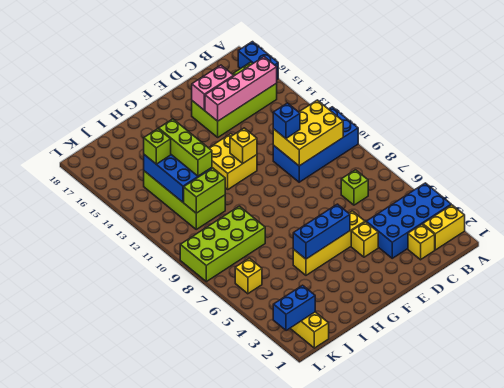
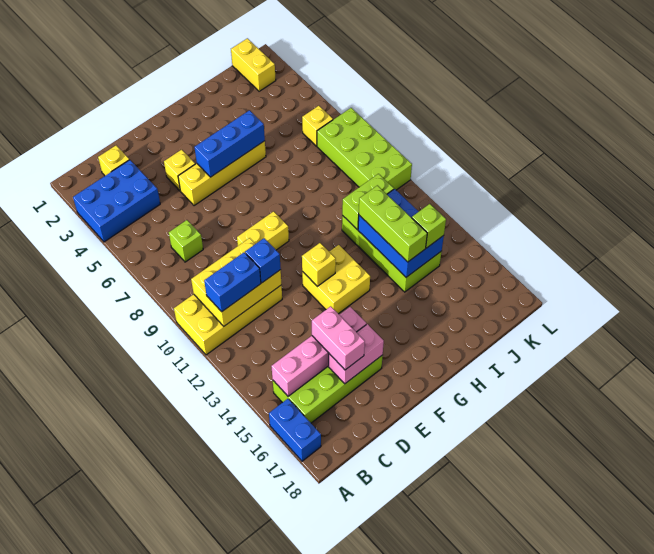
yellow brick A2:B2 level 1 -> yellow brick E9:F9 level 1
blue brick A3:D4 level 1 -> blue brick A3:C4 level 1
blue brick A10:D11 level 1 -> yellow brick A10:D11 level 1
none -> pink brick D15:D16 level 3
lime brick I8:L9 level 1 -> lime brick K7:L10 level 1
blue brick K2:L2 level 2 -> blue brick B11:C11 level 3

